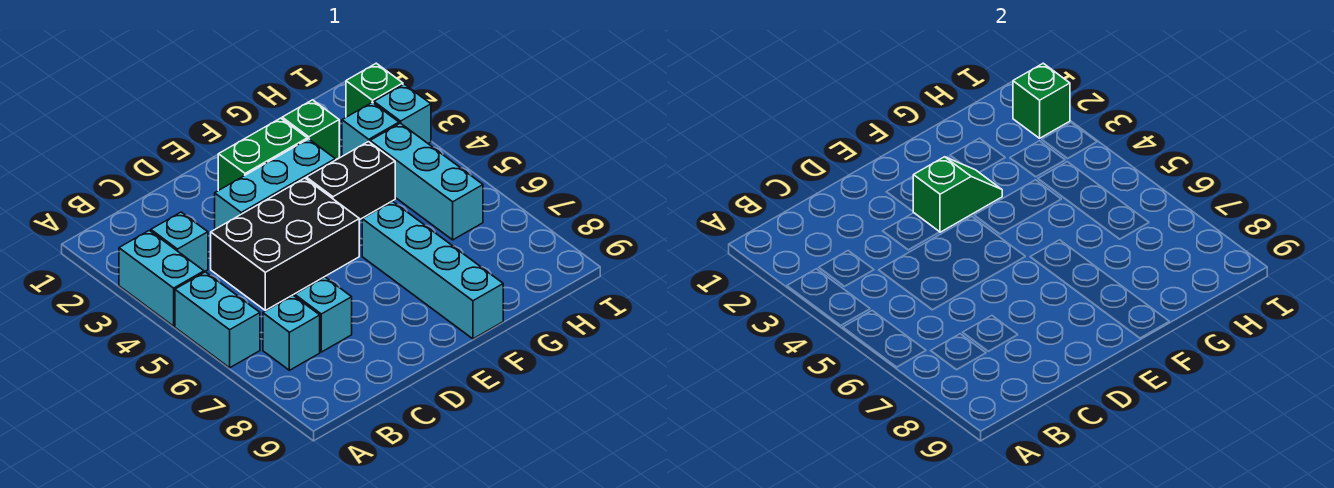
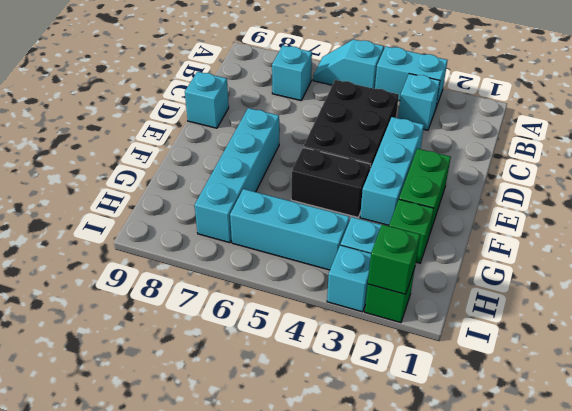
cyan brick A5:A6 level 1 -> cyan slope A5:A6 level 1 top 5
cyan brick C7 level 1 -> cyan brick D9 level 1
green slope E3:F3 level 2 top E -> none
black brick F4:G4 level 1 -> black brick F4:F5 level 1
cyan brick F6:F9 level 1 -> cyan brick E7:H7 level 1

